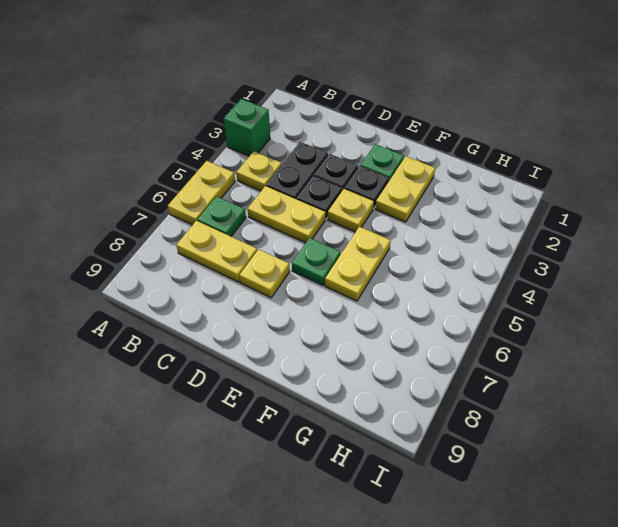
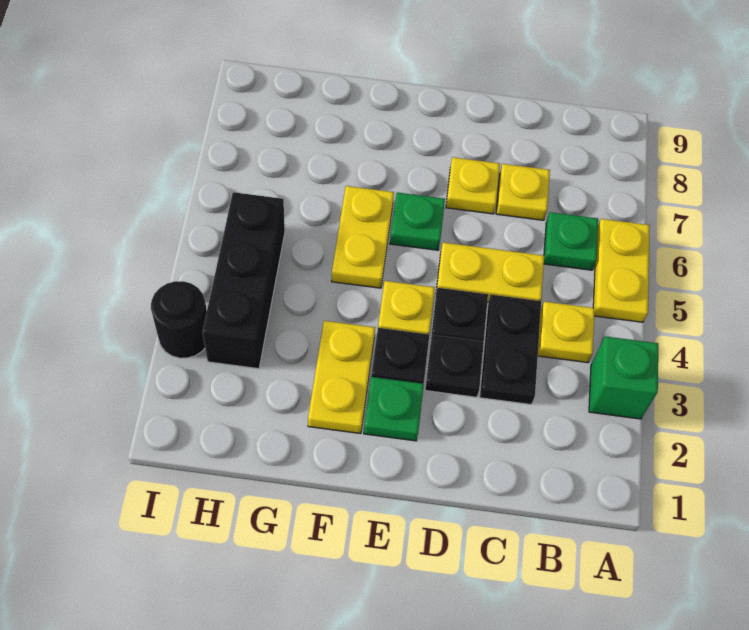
yellow plate B7:C7 level 1 -> yellow plate C7 level 1
none -> black brick H3:H5 level 1
none -> black round brick I3 level 1

